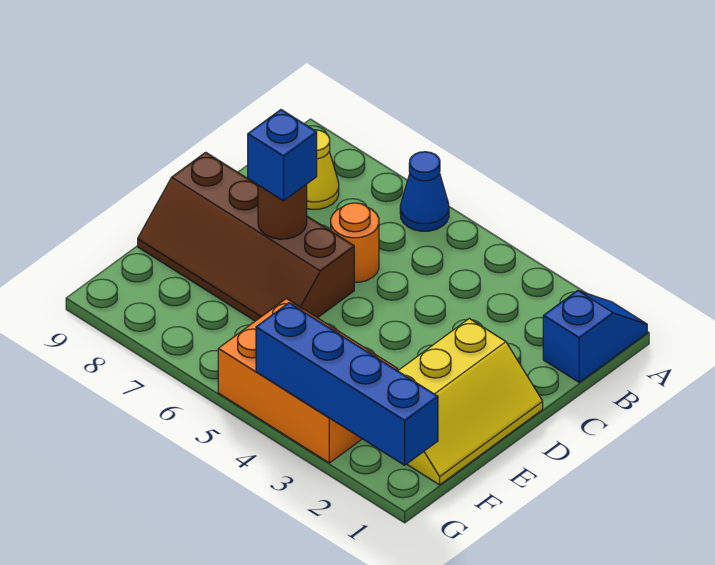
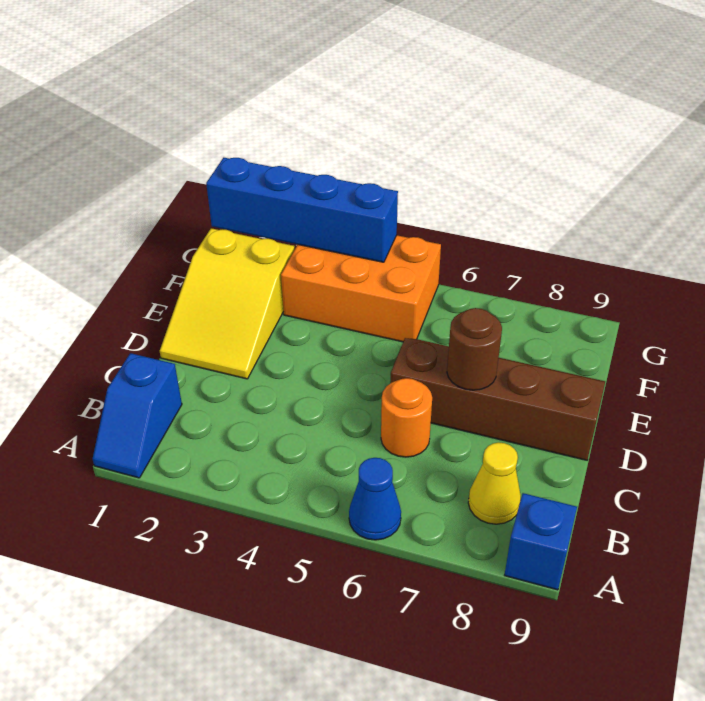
yellow slope D1:F2 level 1 top 2 -> yellow slope D1:F2 level 1 top F
blue brick D7 level 3 -> blue brick A9 level 1

